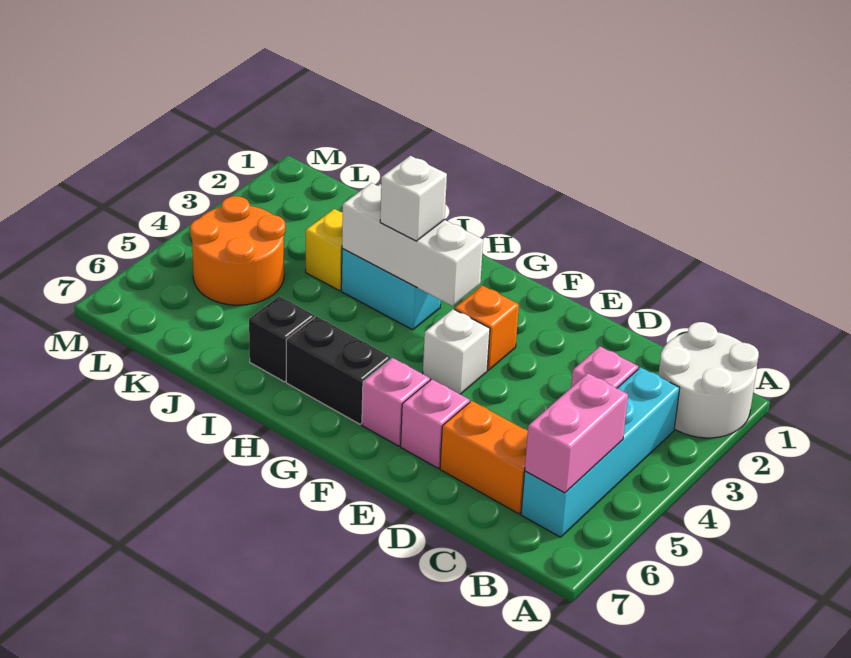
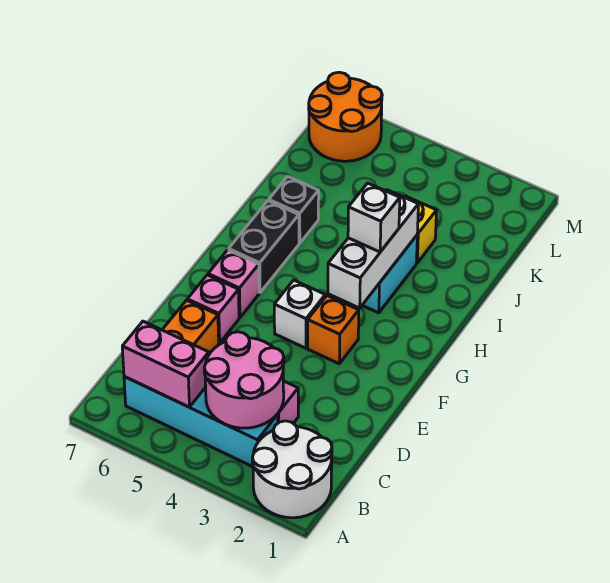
none -> pink round brick B3:C4 level 2
orange round brick K4:L5 level 1 -> orange round brick L6:M7 level 1

